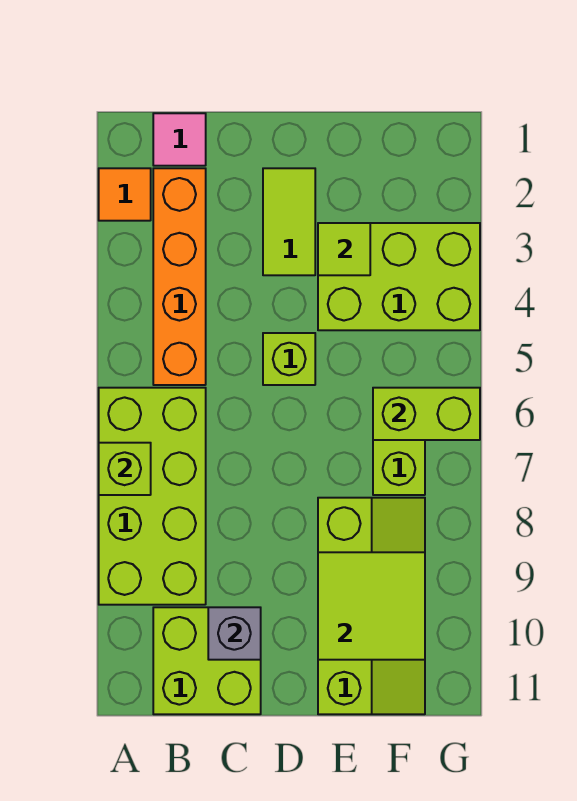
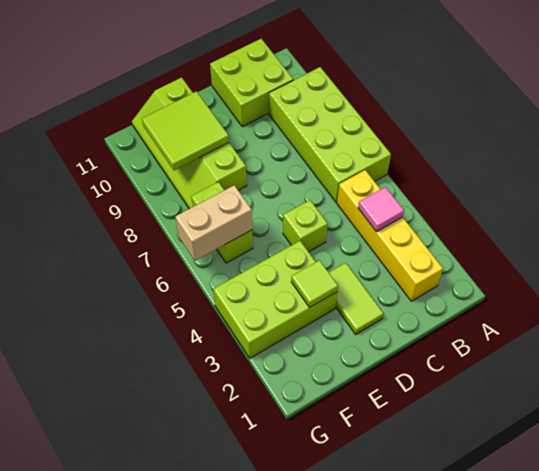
orange tile A2 level 1 -> none
lime brick A7 level 2 -> none
pink tile B1 level 1 -> pink tile B4 level 2
orange brick B2:B5 level 1 -> yellow brick B2:B5 level 1
grey brick C10 level 2 -> none
lime brick F6:G6 level 2 -> tan brick F6:G6 level 2

